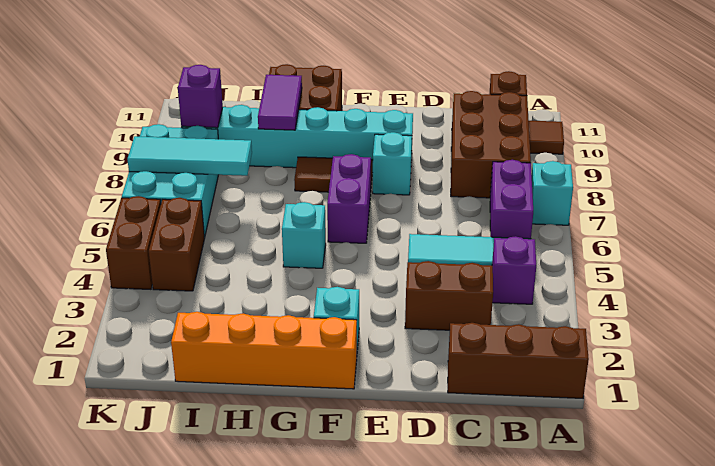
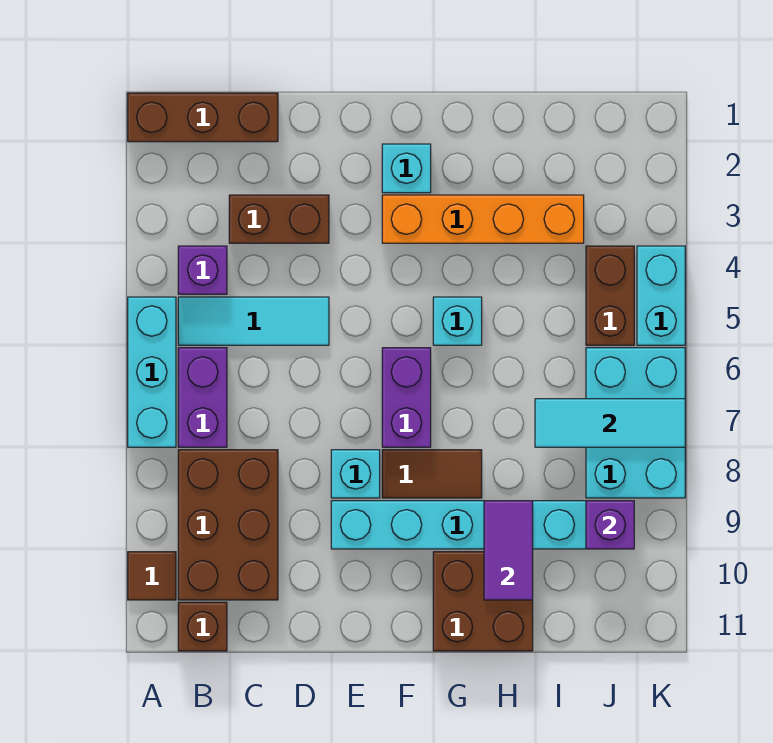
cyan brick A7 level 1 -> cyan brick A5:A7 level 1
orange brick F1:I1 level 1 -> orange brick F3:I3 level 1
brown brick K4:K5 level 1 -> cyan brick K4:K5 level 1

